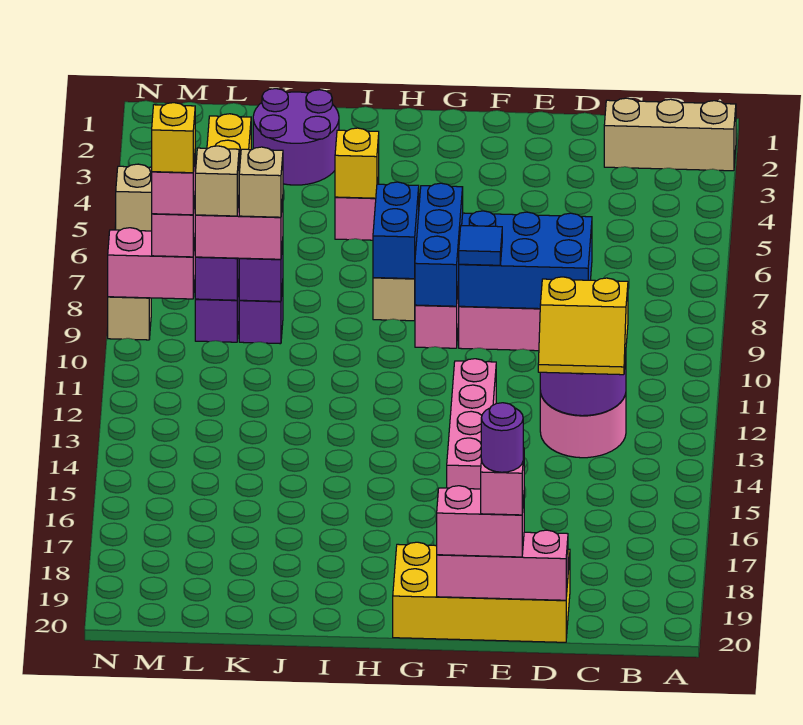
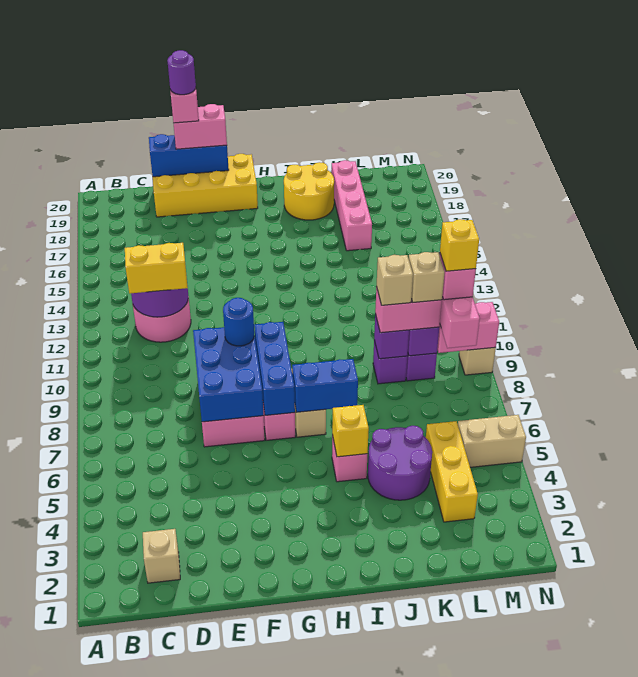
tan brick A2:C2 level 1 -> tan brick C2 level 1
blue brick D8:F9 level 2 -> blue brick E7:F9 level 2
pink brick D20:F20 level 2 -> blue brick D20:F20 level 2
blue tile F9 level 3 -> blue round brick F9 level 3
pink brick F12:F15 level 1 -> pink brick K16:K19 level 1
blue brick H7:H8 level 2 -> blue brick H7:I7 level 2
none -> yellow round brick I18:J19 level 1
purple round brick J2:K3 level 1 -> purple round brick J4:K5 level 1

